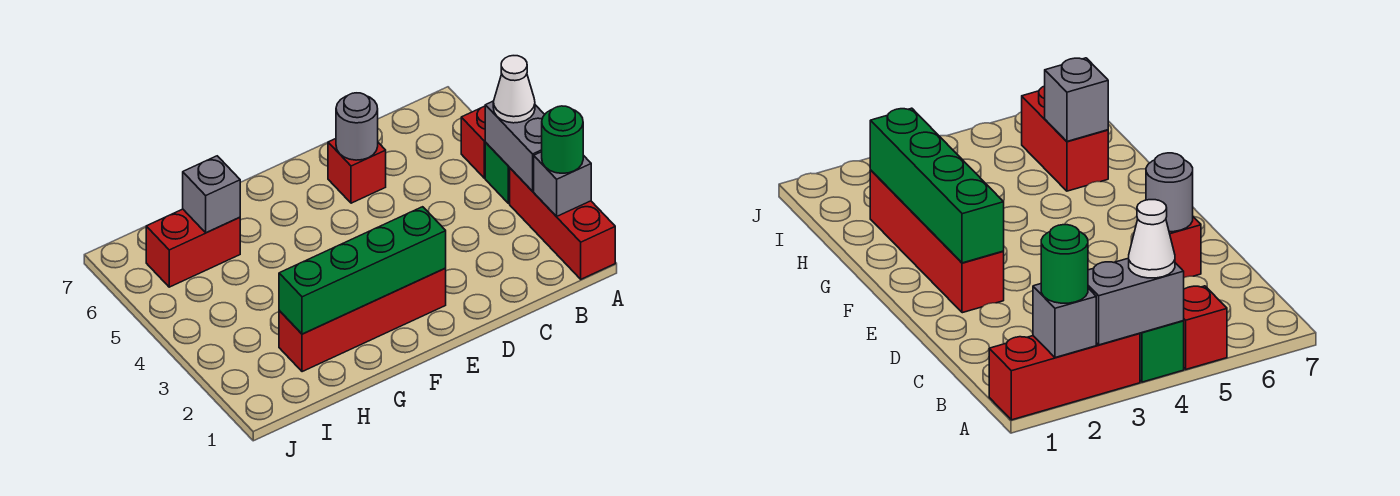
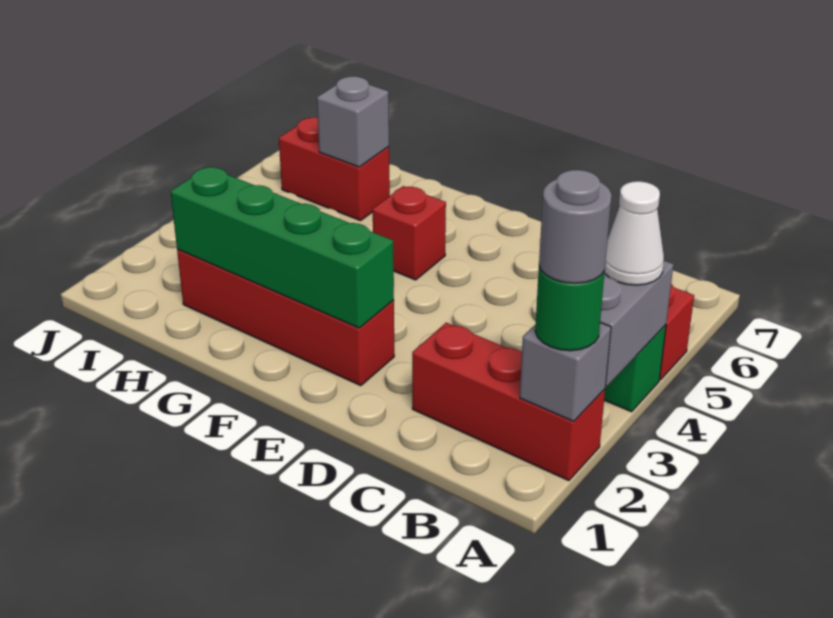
red brick A1:A3 level 1 -> red brick A2:C2 level 1
red brick D6 level 1 -> red brick F5 level 1
grey round brick D6 level 2 -> grey round brick A2 level 4

